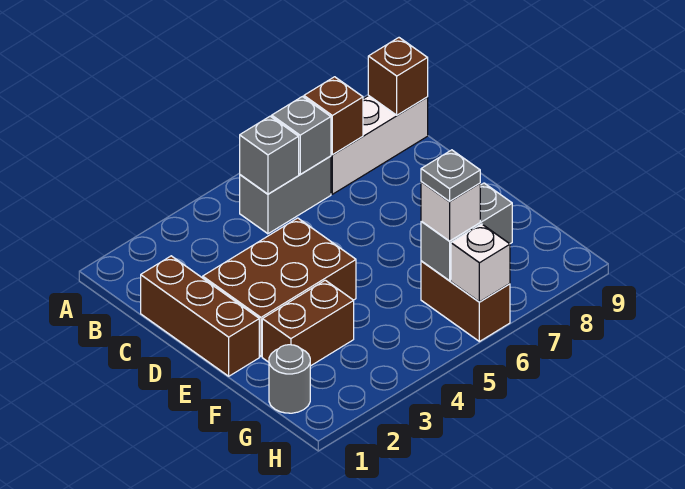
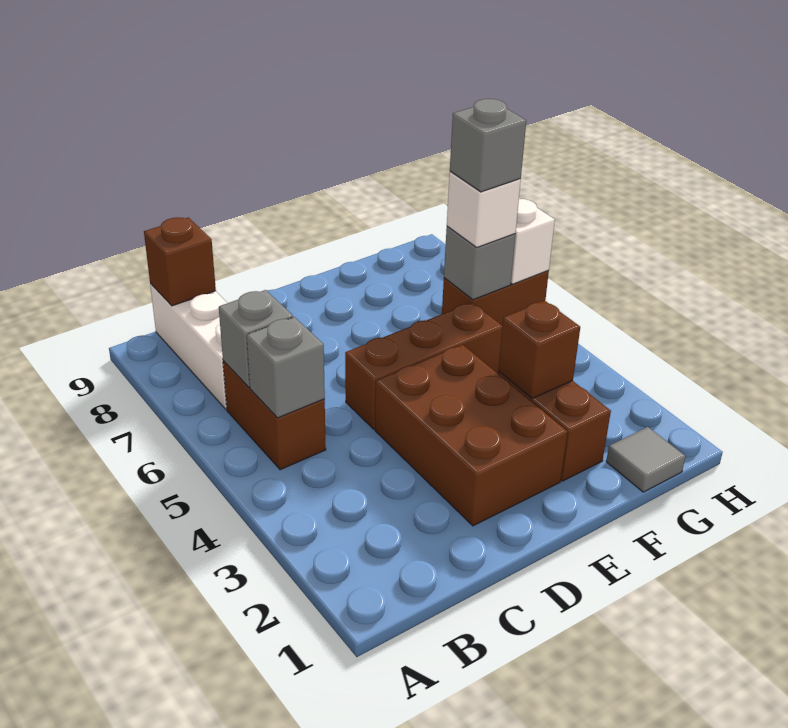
grey brick B5:B6 level 1 -> brown brick B5:B6 level 1
brown brick B7 level 2 -> brown brick F3 level 2
brown brick C1:E1 level 1 -> brown brick D5:F5 level 1
grey round brick G1 level 1 -> grey tile G1 level 1
grey brick G6:G7 level 2 -> grey brick G6 level 2
grey plate G6 level 4 -> grey brick G6 level 4

